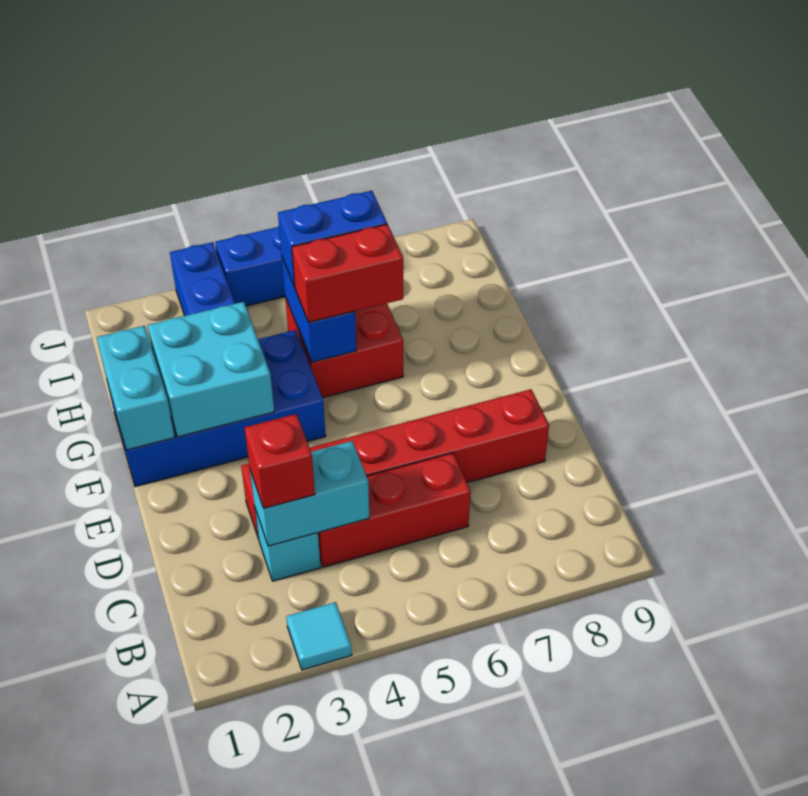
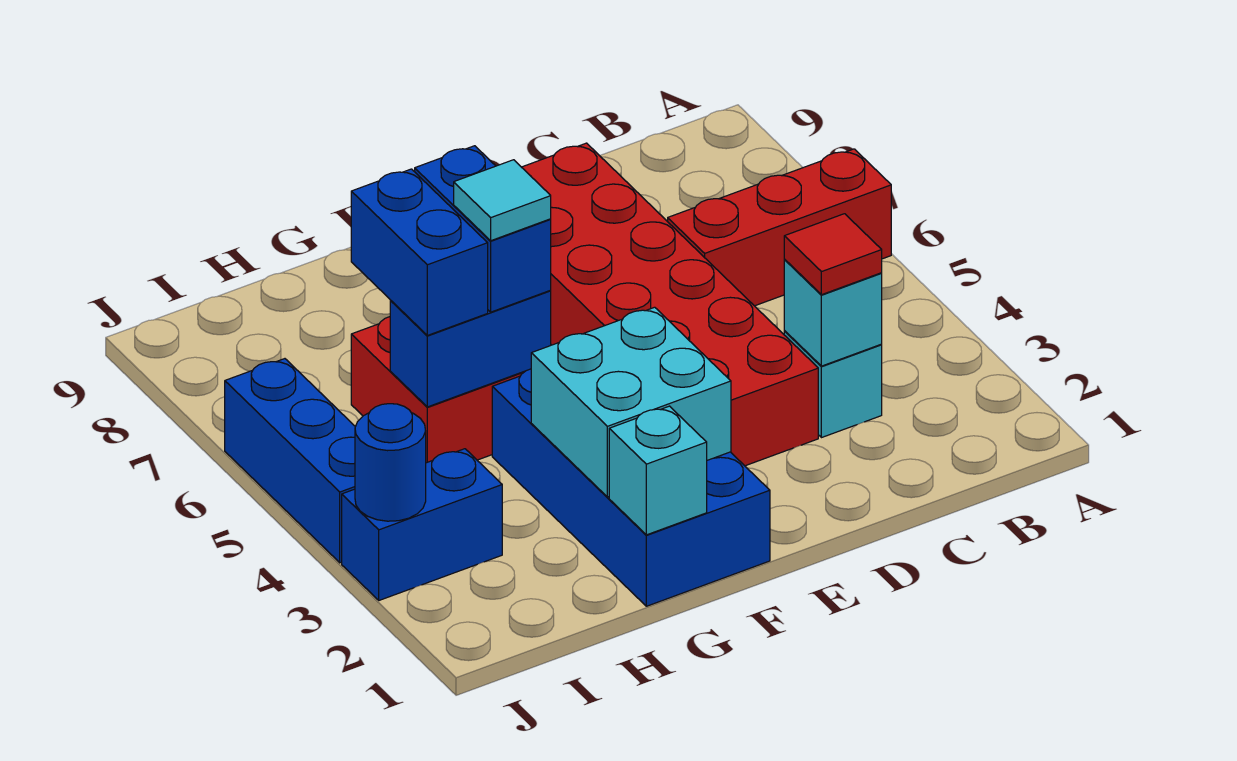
cyan tile A3 level 1 -> cyan tile G5 level 4
cyan brick C3:C4 level 2 -> cyan brick C3 level 2
red brick C3 level 3 -> red tile C3 level 3
red brick C4:C6 level 1 -> red brick A6:C6 level 1
red brick D3:D8 level 1 -> red brick D3:E8 level 1
cyan brick F1:G1 level 2 -> cyan brick G1 level 2
red brick G5:G6 level 3 -> blue brick G5:G6 level 3
none -> blue round brick J3 level 2

